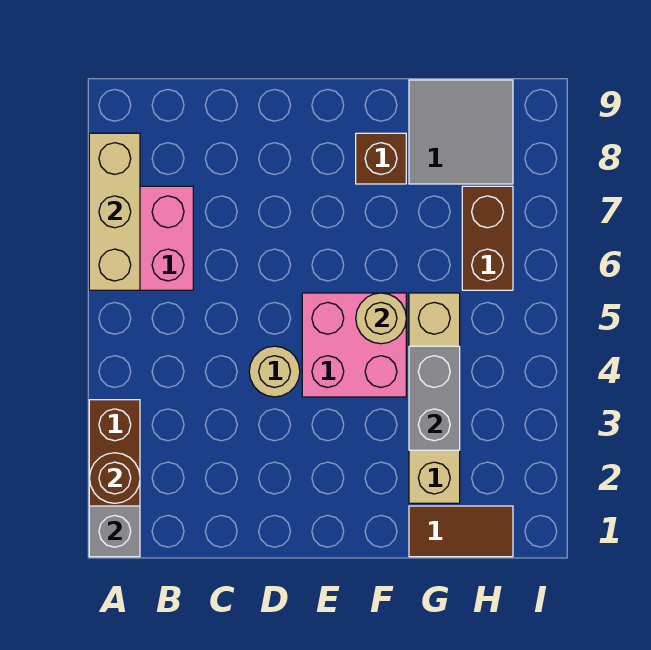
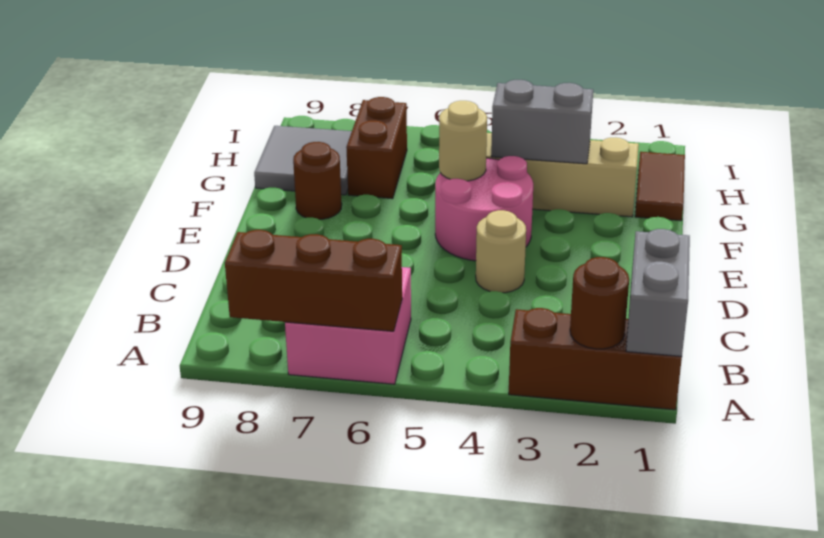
grey brick A1 level 2 -> grey brick A1:B1 level 2
tan brick A6:A8 level 2 -> brown brick A6:A8 level 2
pink brick E4:F5 level 1 -> pink round brick E4:F5 level 1
brown brick F8 level 1 -> brown round brick F8 level 1
brown brick H6:H7 level 1 -> brown brick G7:H7 level 1

